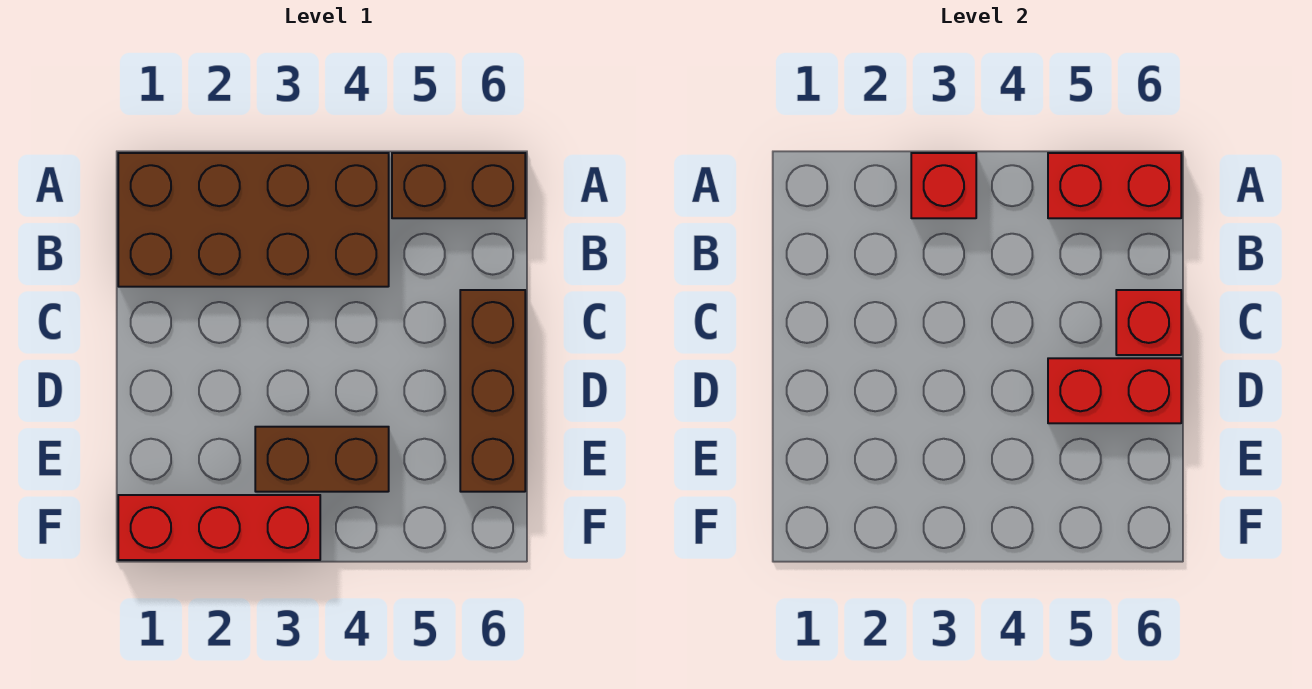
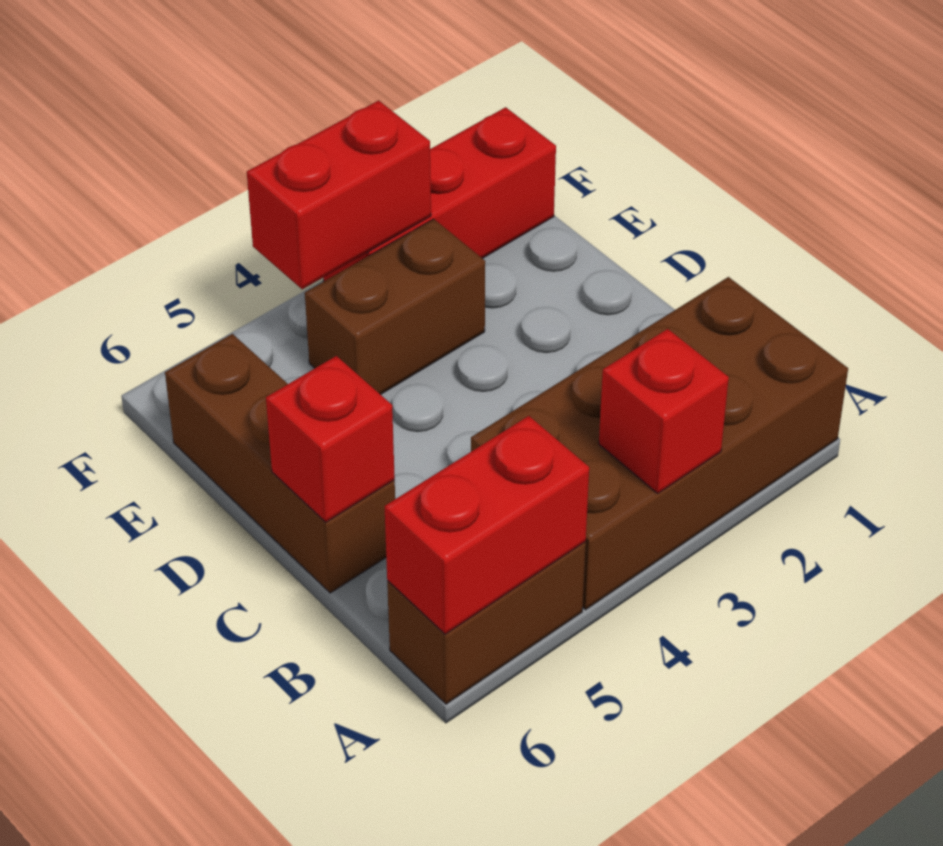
red brick D5:D6 level 2 -> red brick F3:F4 level 2

